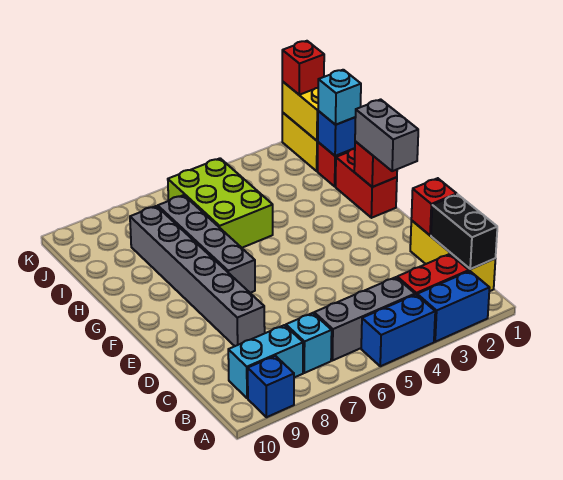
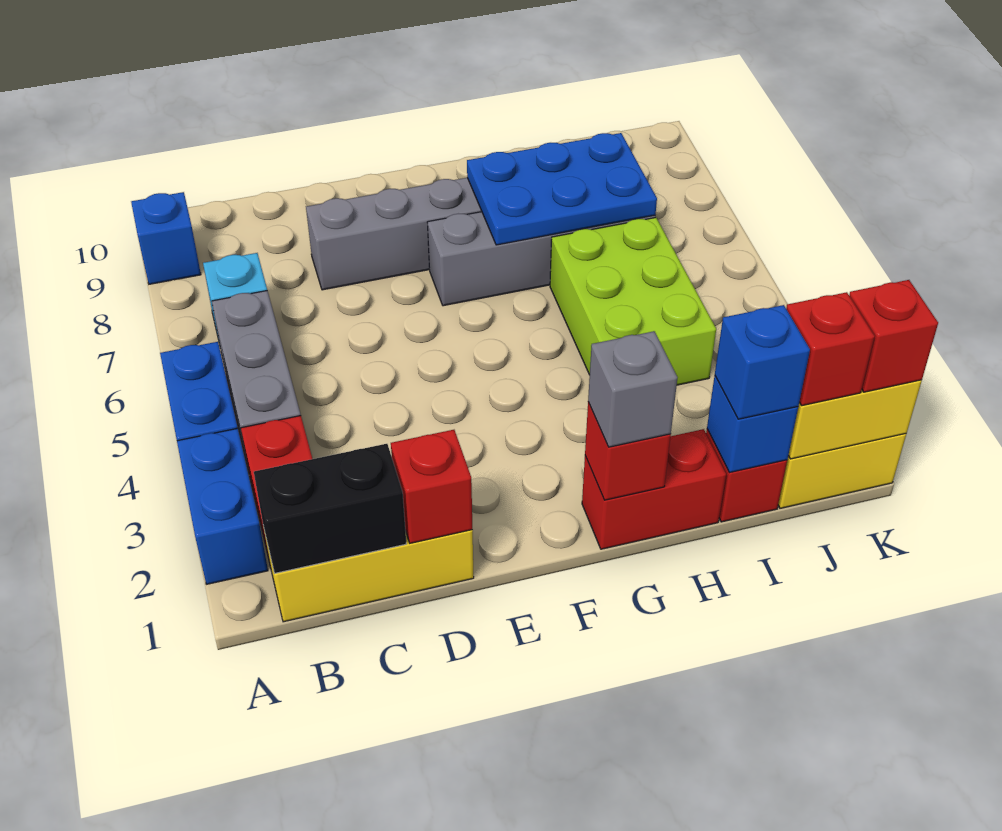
cyan brick B8:B9 level 1 -> none
grey brick F1:G1 level 3 -> grey brick G1 level 3
none -> blue plate G7:I8 level 2
lime brick H5:J6 level 1 -> lime brick H4:I6 level 1
cyan brick I1 level 3 -> blue brick I1 level 3
none -> red brick J1 level 3

